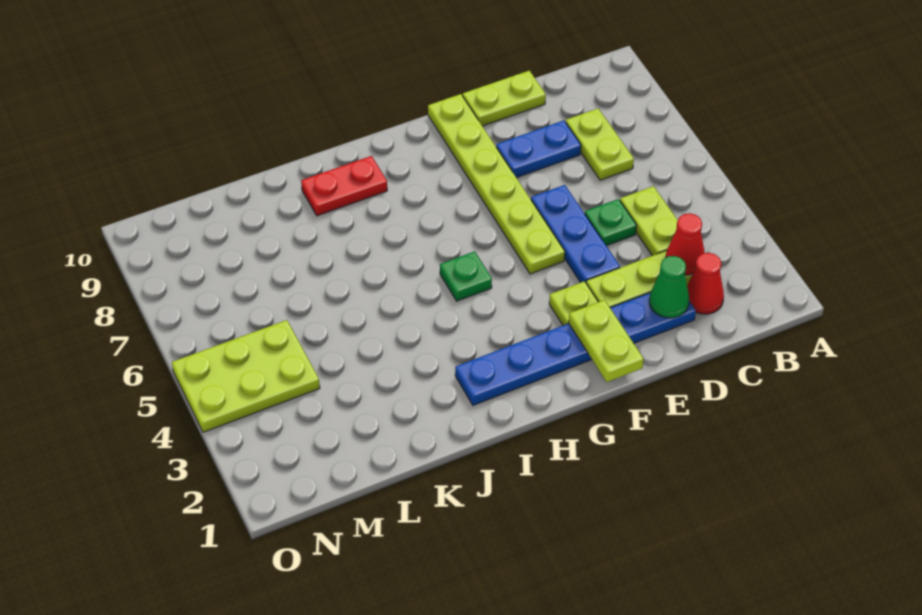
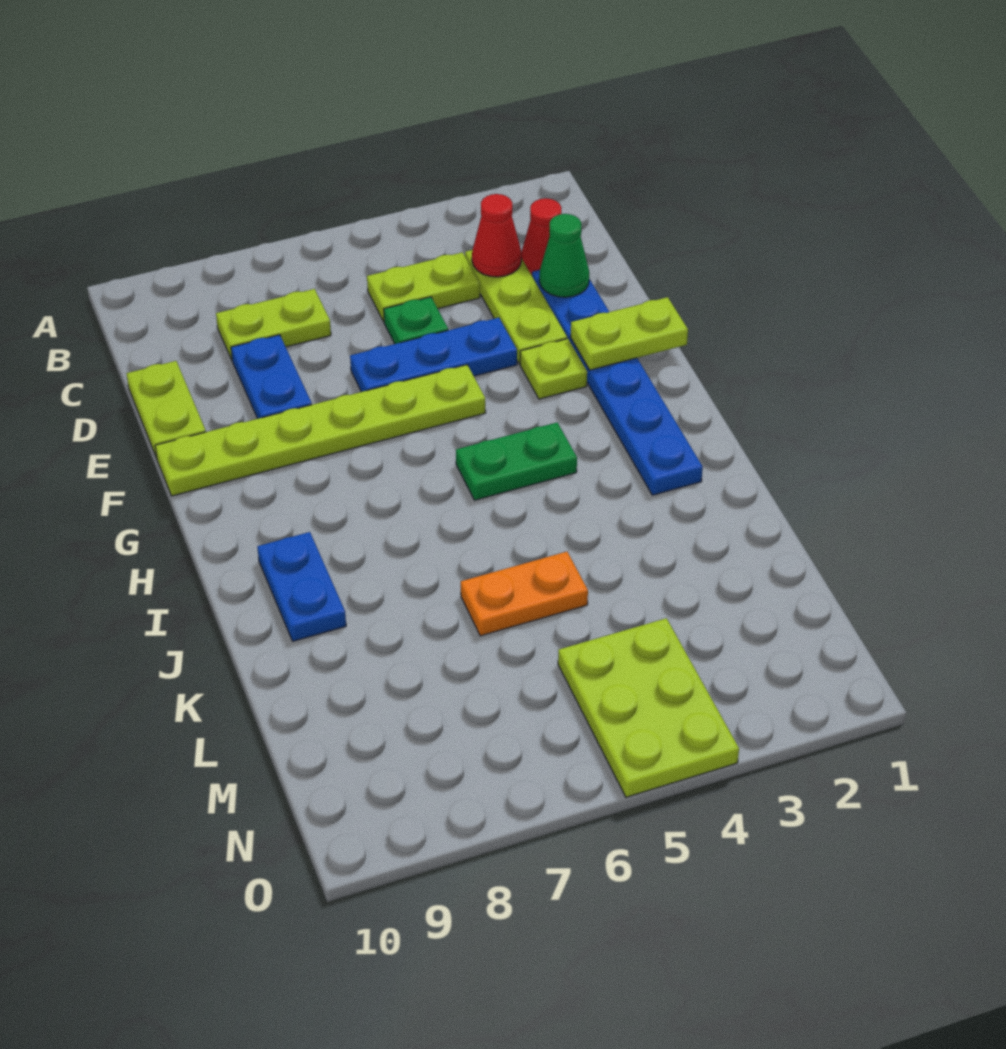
green plate H5 level 1 -> green plate H4:H5 level 1
red plate I9:J9 level 1 -> blue plate I9:J9 level 1
none -> orange plate K5:K6 level 1

